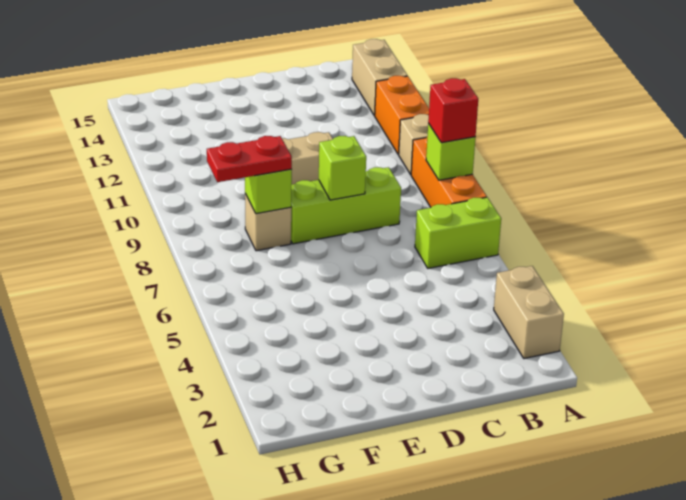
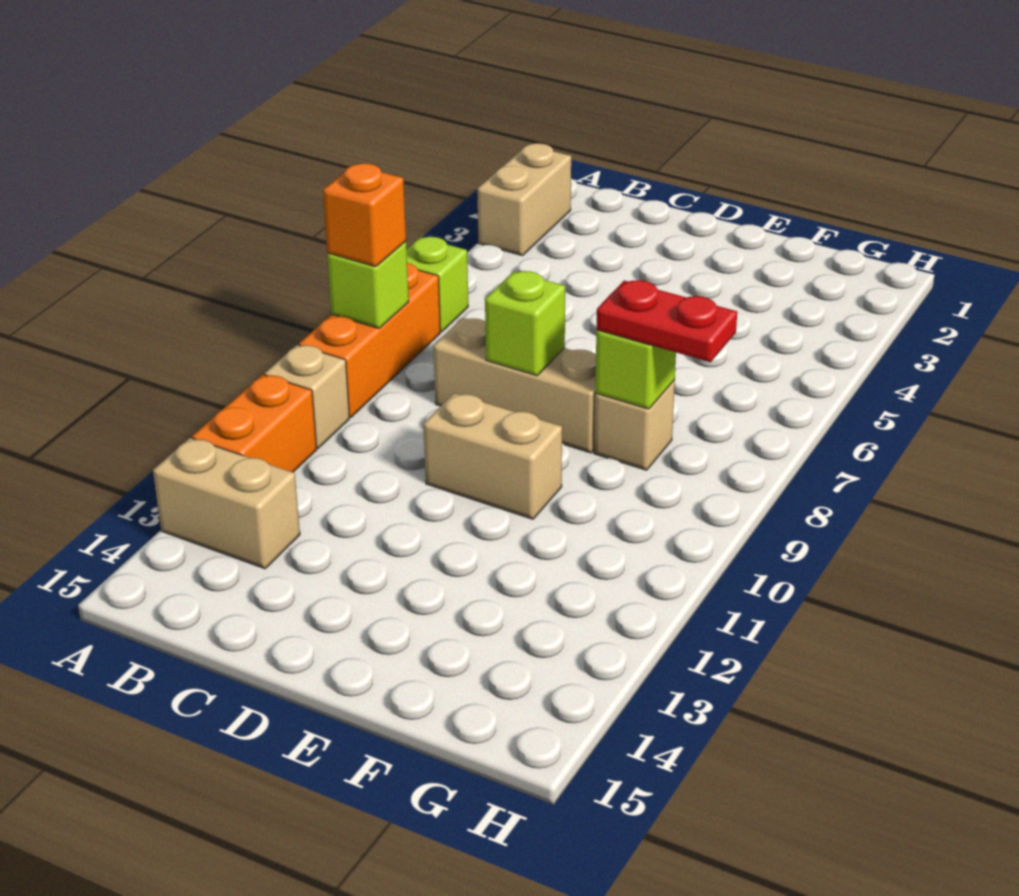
lime brick A6:B6 level 1 -> lime brick A6 level 1
red brick A8 level 3 -> orange brick A8 level 3
tan brick A13:A14 level 1 -> tan brick A13:B13 level 1
lime brick C8:E8 level 1 -> tan brick C8:E8 level 1

